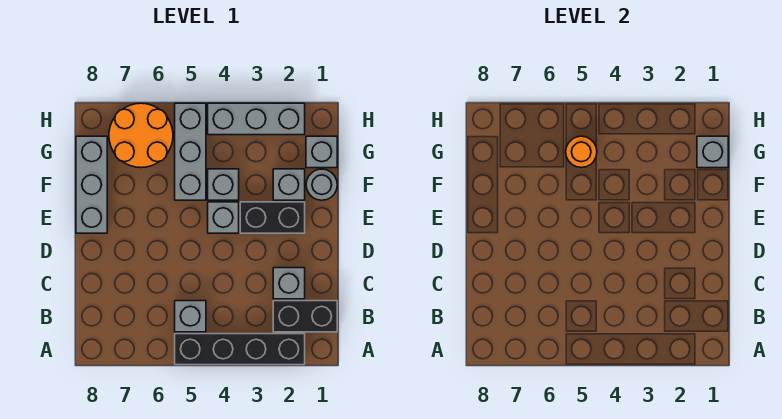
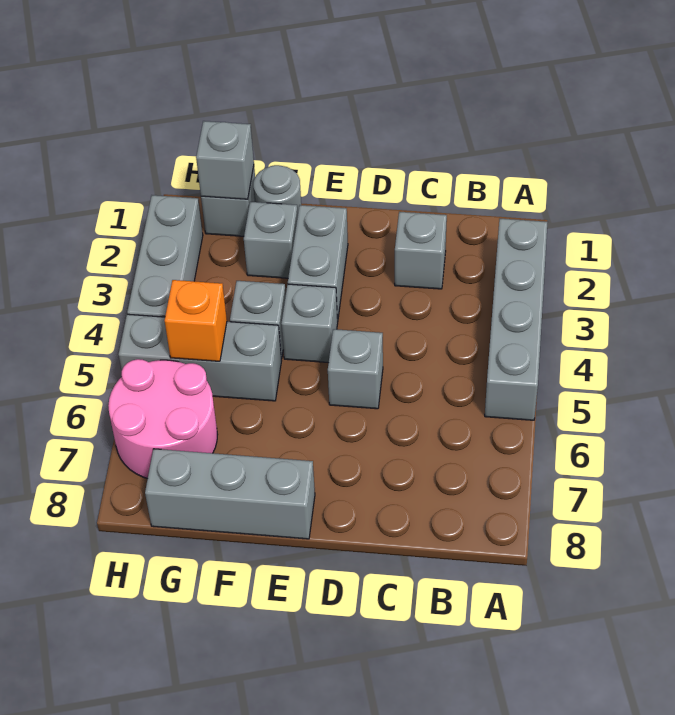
black brick A2:A5 level 1 -> grey brick A2:A5 level 1
black brick B1:B2 level 1 -> none
grey brick B5 level 1 -> grey brick D5 level 1
black brick E2:E3 level 1 -> grey brick E2:E3 level 1
orange round brick G5 level 2 -> orange brick G5 level 2
orange round brick G6:H7 level 1 -> pink round brick G6:H7 level 1

